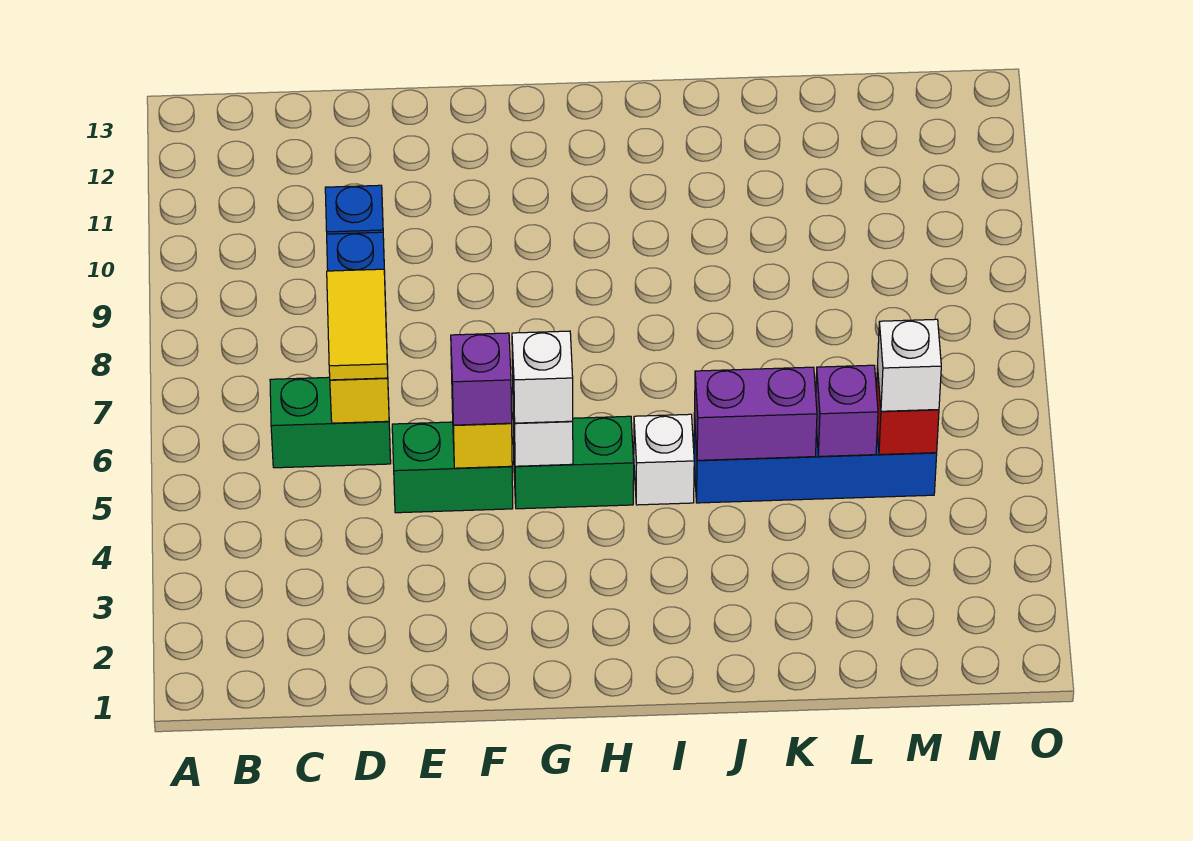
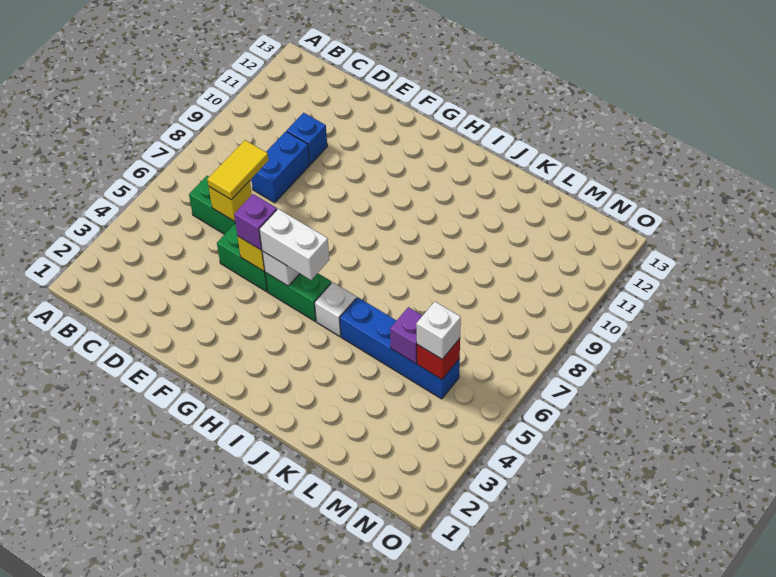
white brick G5 level 3 -> white brick G5:H5 level 3
purple brick J5:K5 level 2 -> none

